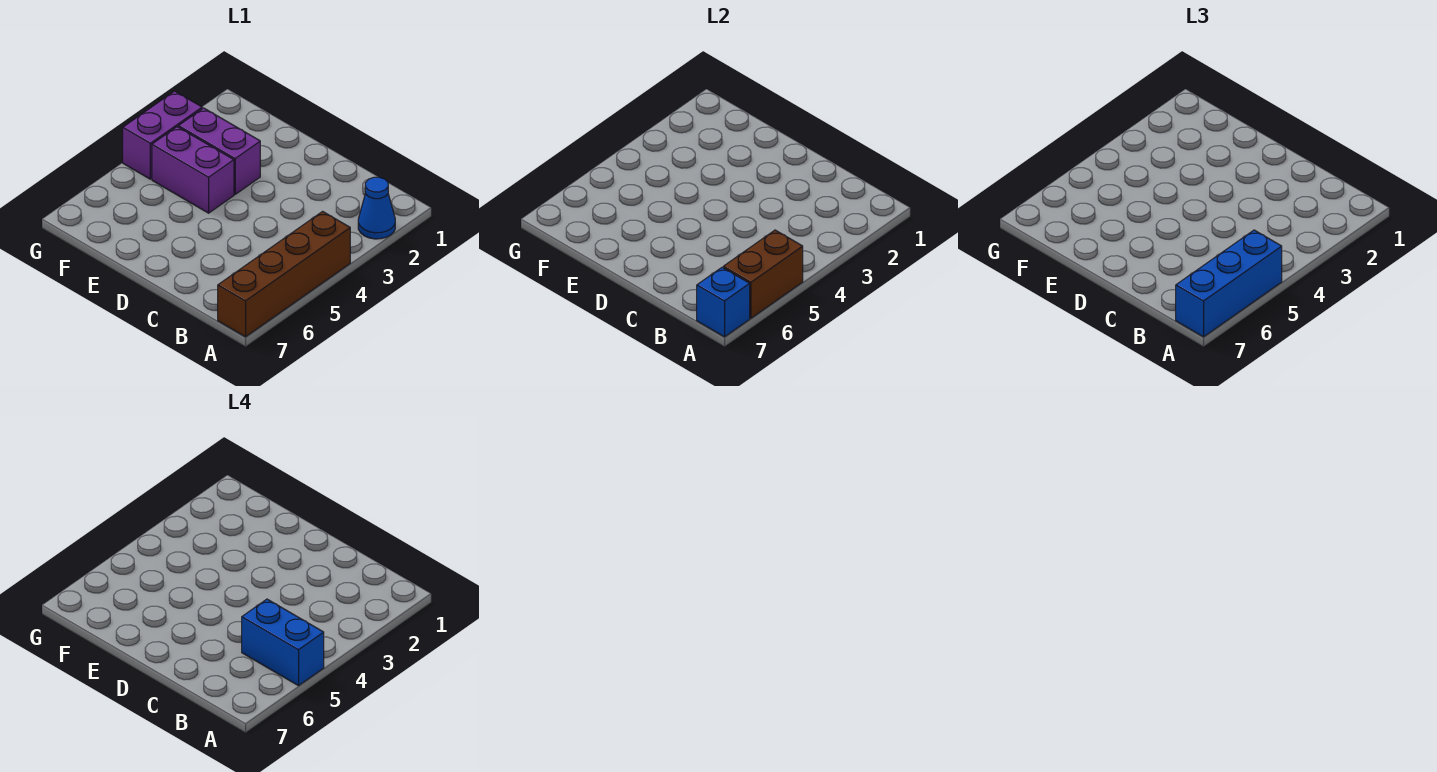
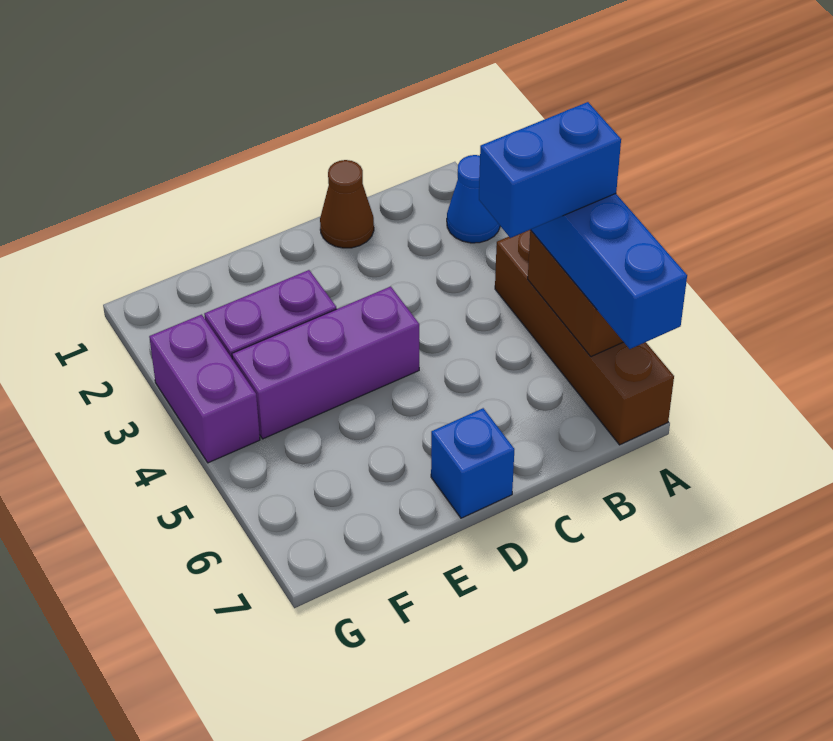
blue brick A7 level 2 -> blue brick D7 level 1
none -> brown cone C1 level 1
purple brick E4:F4 level 1 -> purple brick D4:F4 level 1

